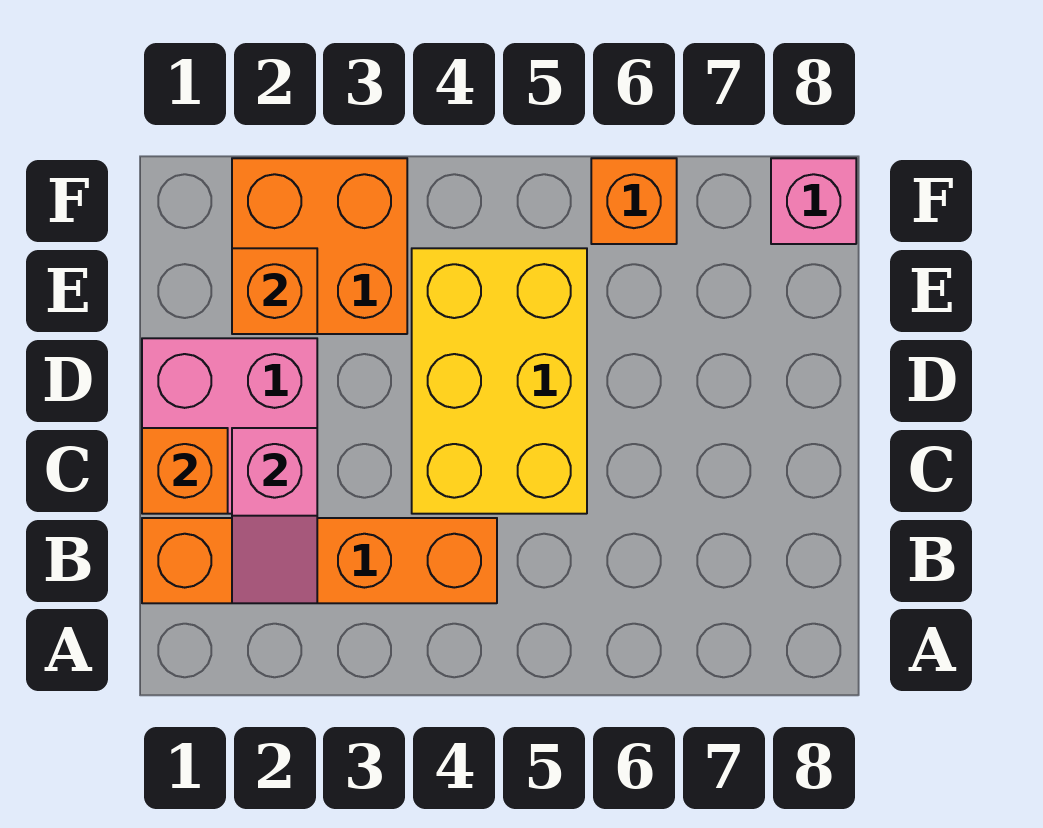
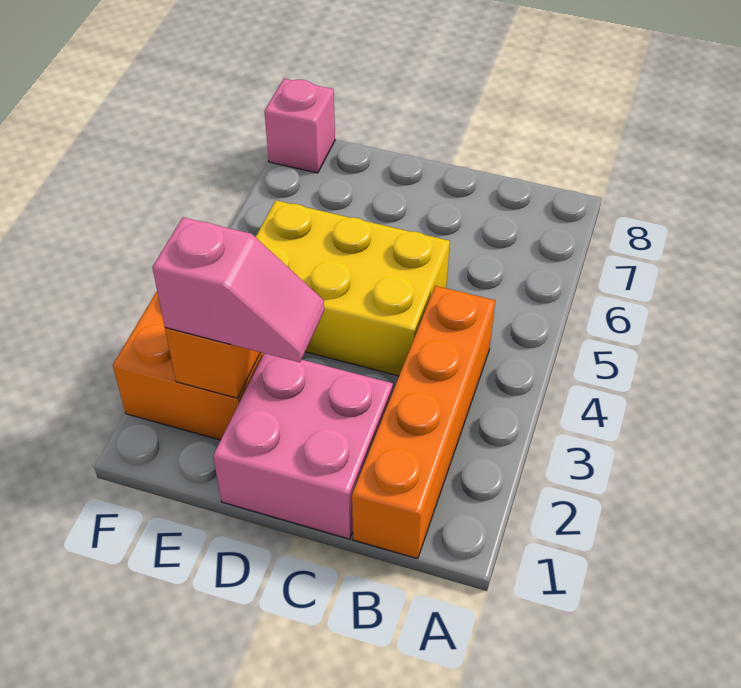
pink slope B2:C2 level 2 top C -> pink slope D2:E2 level 3 top E
orange brick C1 level 2 -> none
orange brick F6 level 1 -> none

